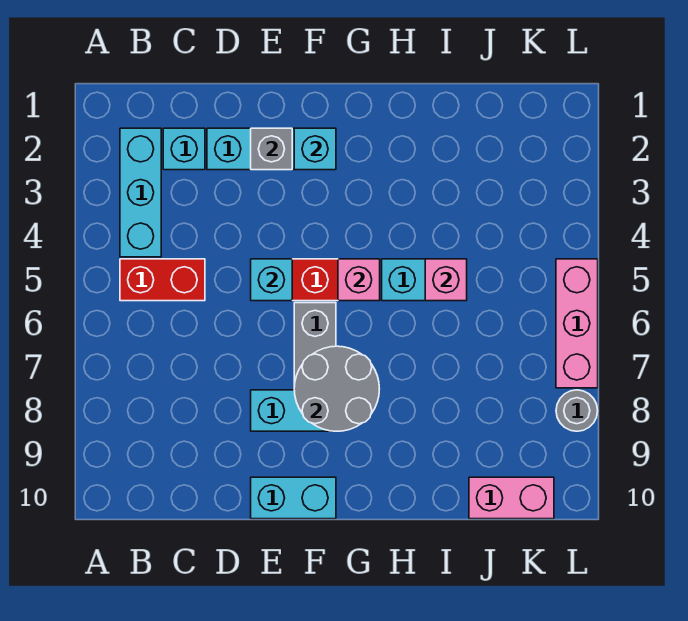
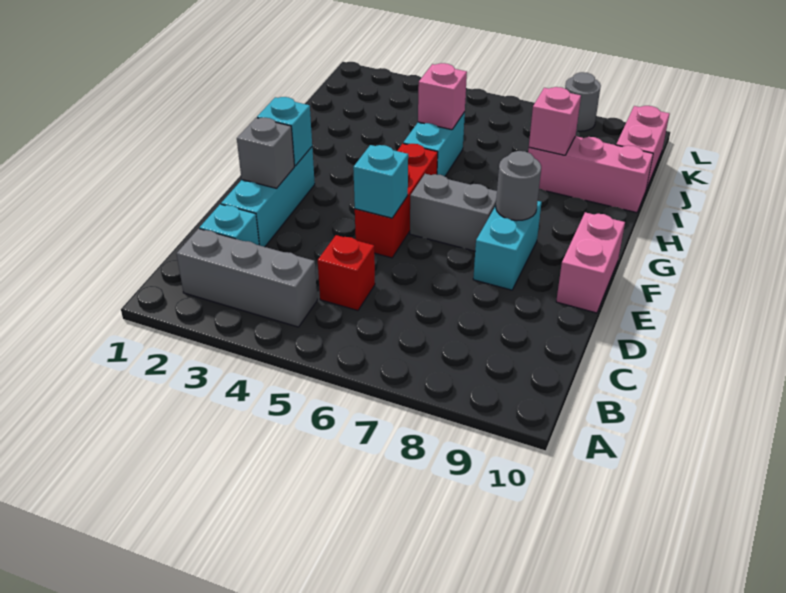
cyan brick B2:B4 level 1 -> grey brick B2:B4 level 1
red brick B5:C5 level 1 -> red brick C5 level 1
cyan brick E10:F10 level 1 -> pink brick E10:F10 level 1
grey round brick F7:G8 level 2 -> grey round brick F8 level 2
pink brick G5 level 2 -> pink brick I8 level 2
pink brick L5:L7 level 1 -> pink brick I8:I10 level 1

